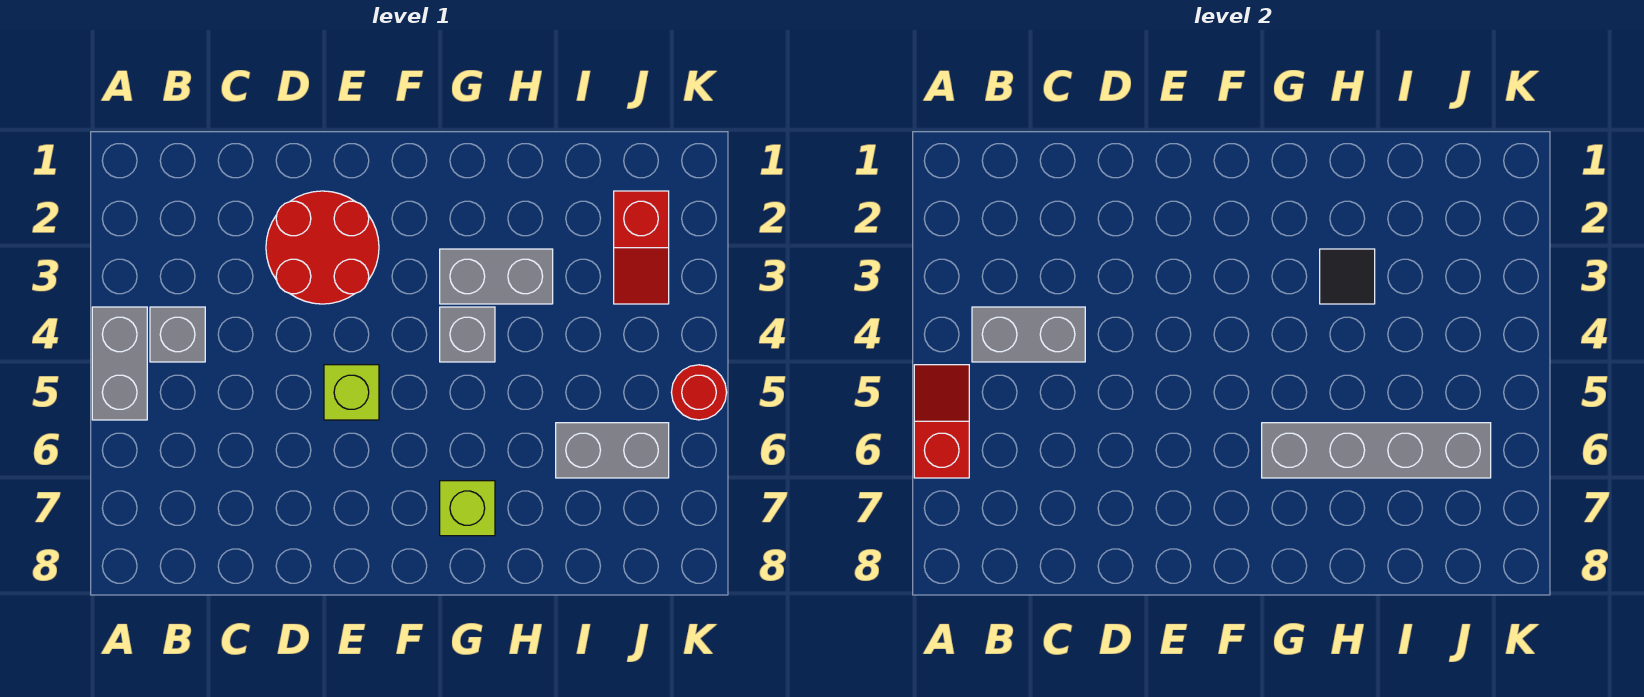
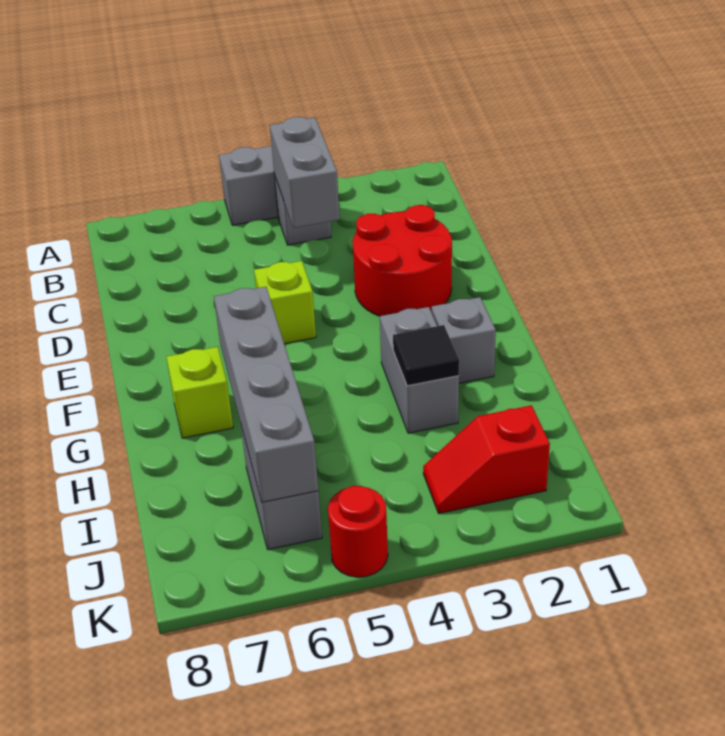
red slope A5:A6 level 2 top 6 -> none
grey brick G4 level 1 -> grey brick G2 level 1

